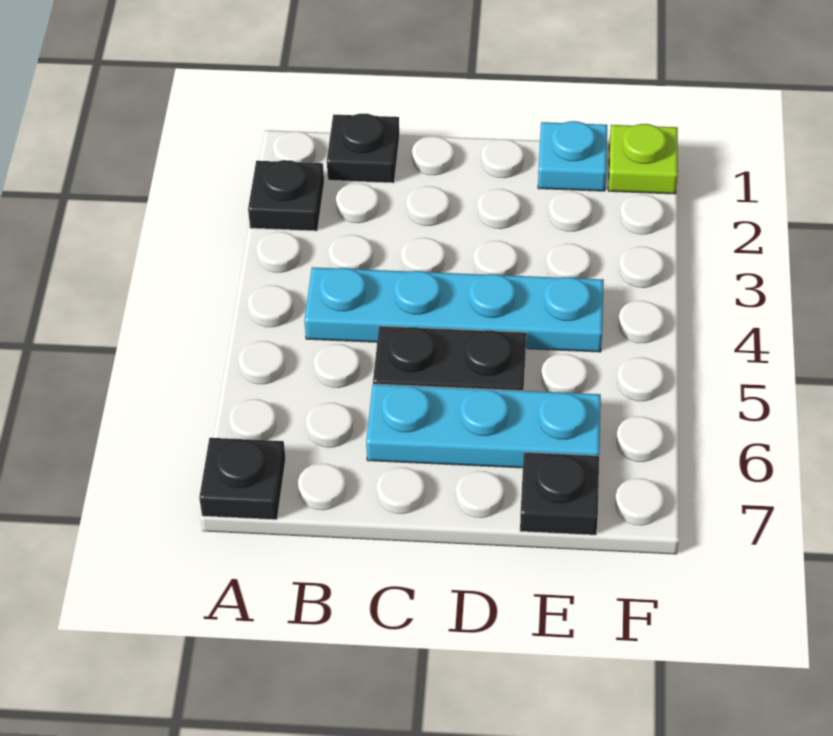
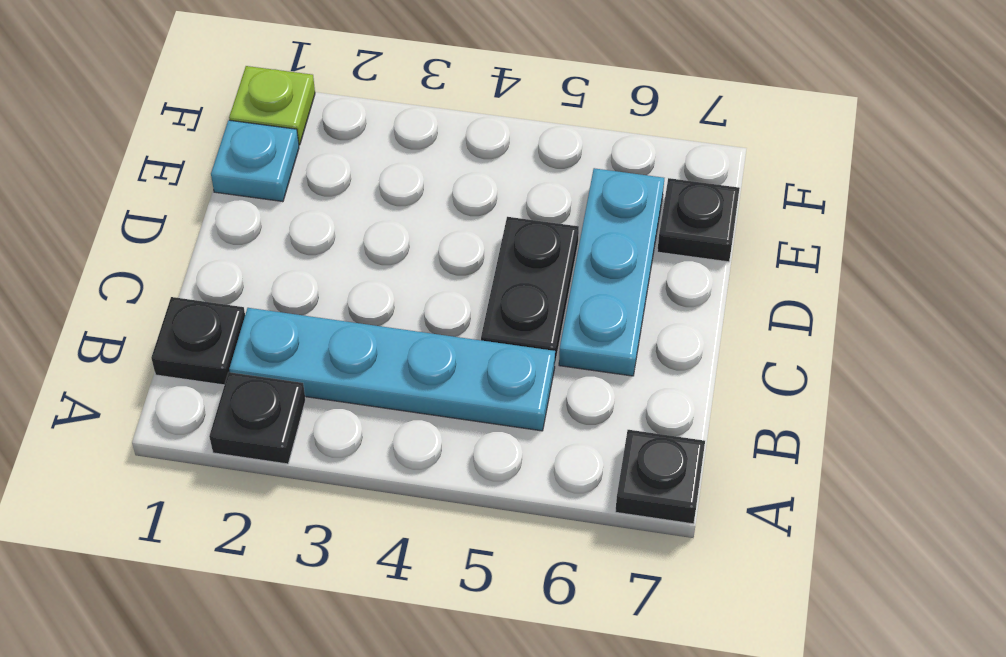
cyan plate B4:E4 level 1 -> cyan plate B2:B5 level 1

